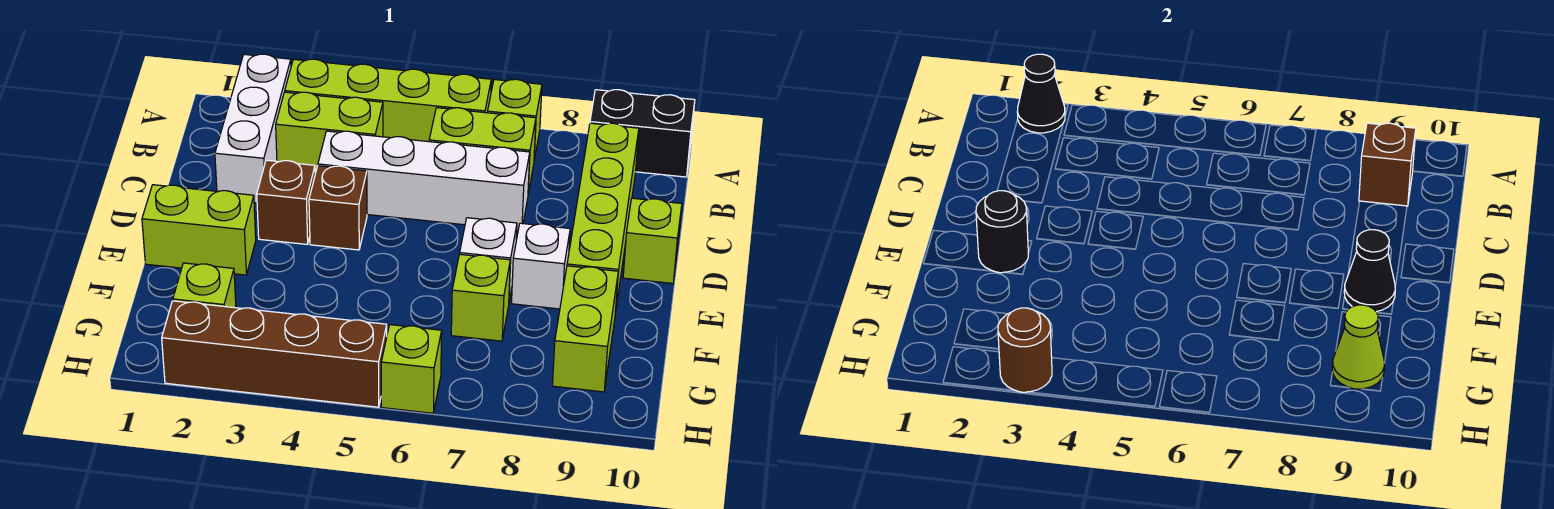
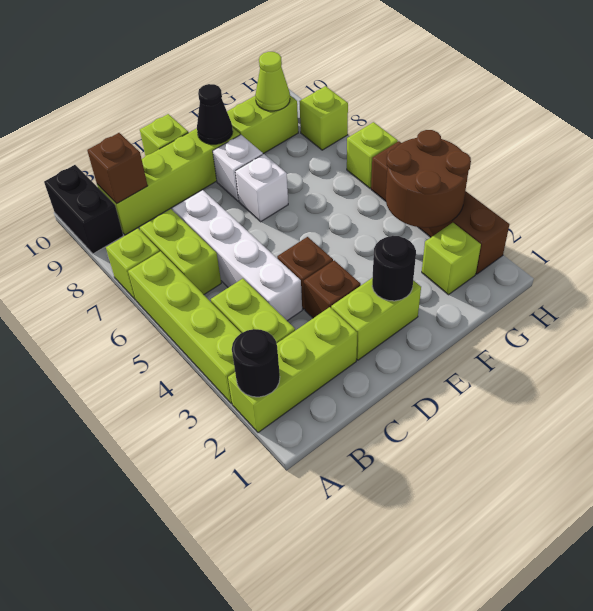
white brick A2:C2 level 1 -> lime brick A2:C2 level 1
black cone A2 level 2 -> black round brick A2 level 2
lime brick E1:E2 level 1 -> lime brick D2:E2 level 1
lime brick F7 level 1 -> lime brick H8 level 1
brown round brick H3 level 2 -> brown round brick G3:H4 level 2

